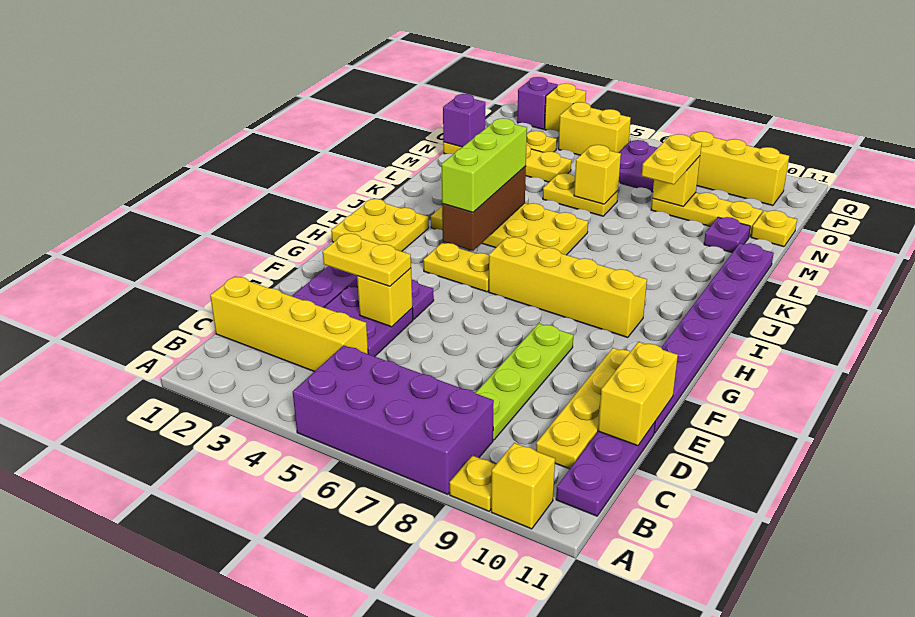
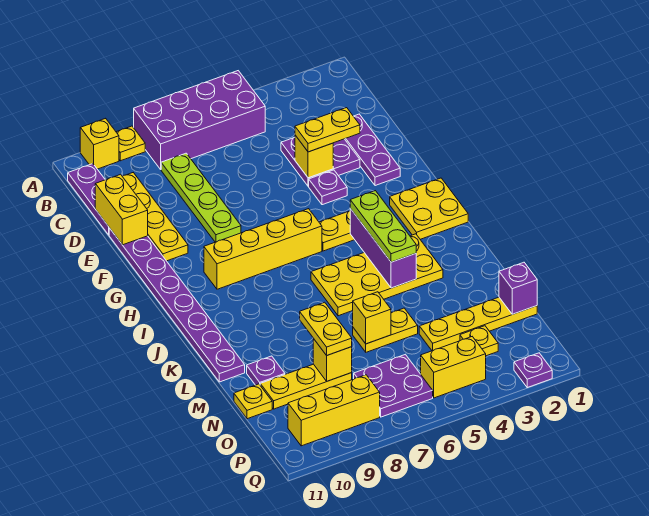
yellow brick C1:C4 level 1 -> none
brown brick I4:K4 level 2 -> purple brick I4:K4 level 2
lime brick I4:K4 level 3 -> lime plate I4:K4 level 3
purple brick Q2 level 1 -> purple plate Q2 level 1
yellow brick Q3 level 1 -> none

